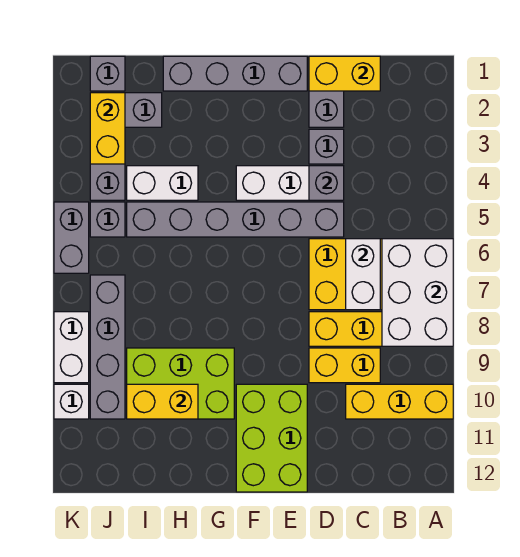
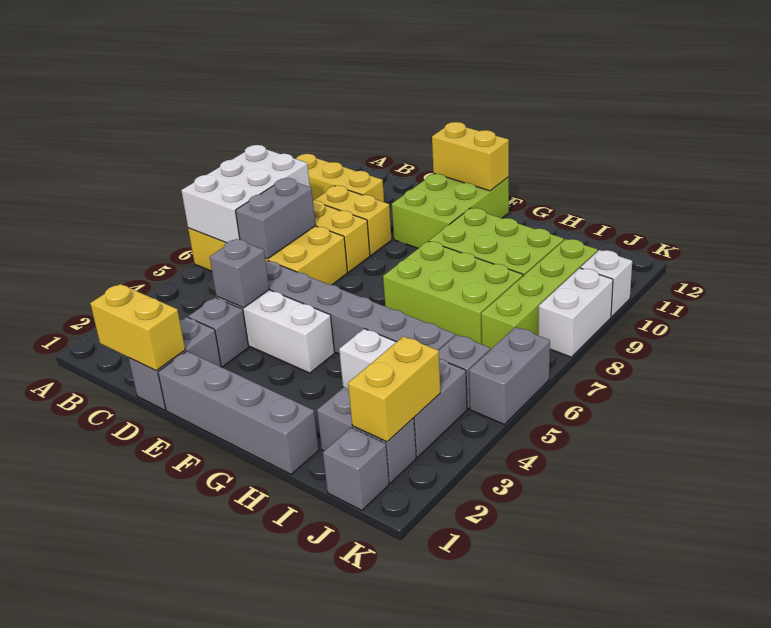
white brick C6:C7 level 2 -> grey brick C6:C7 level 2
none -> lime brick G7:I8 level 1
yellow brick H10:I10 level 2 -> yellow brick E12:F12 level 2
grey brick J7:J10 level 1 -> lime brick J7:J10 level 1

